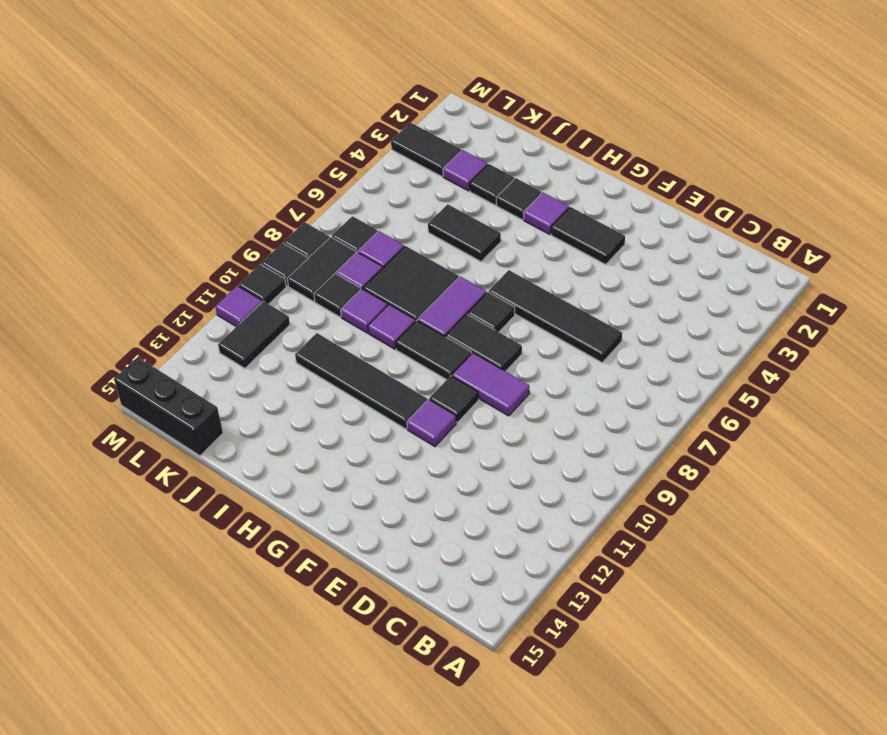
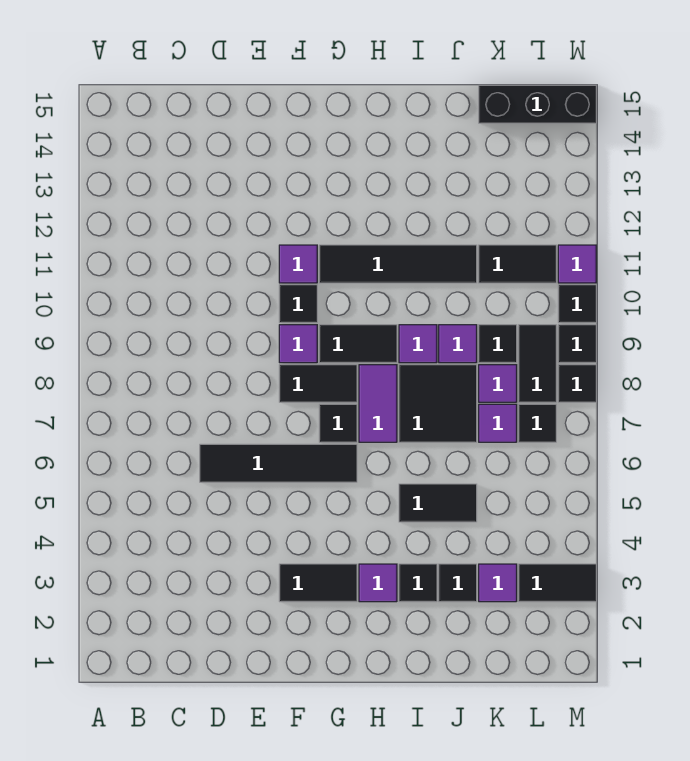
purple tile E9:F9 level 1 -> purple tile F9 level 1
black tile L11:L12 level 1 -> black tile K11:L11 level 1

